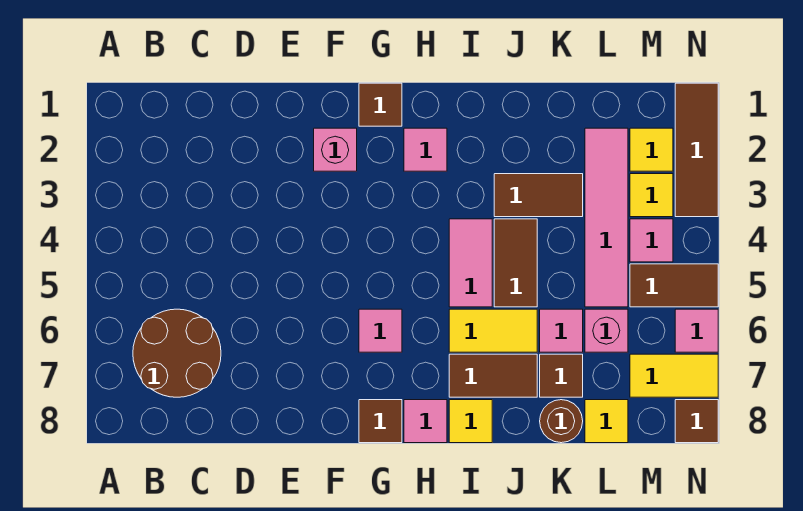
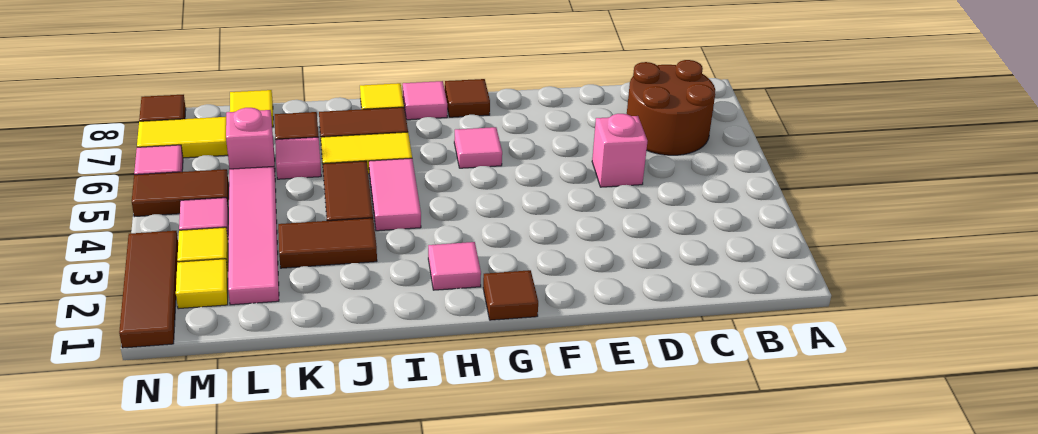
pink brick F2 level 1 -> pink brick D5 level 1
brown round brick K8 level 1 -> none

